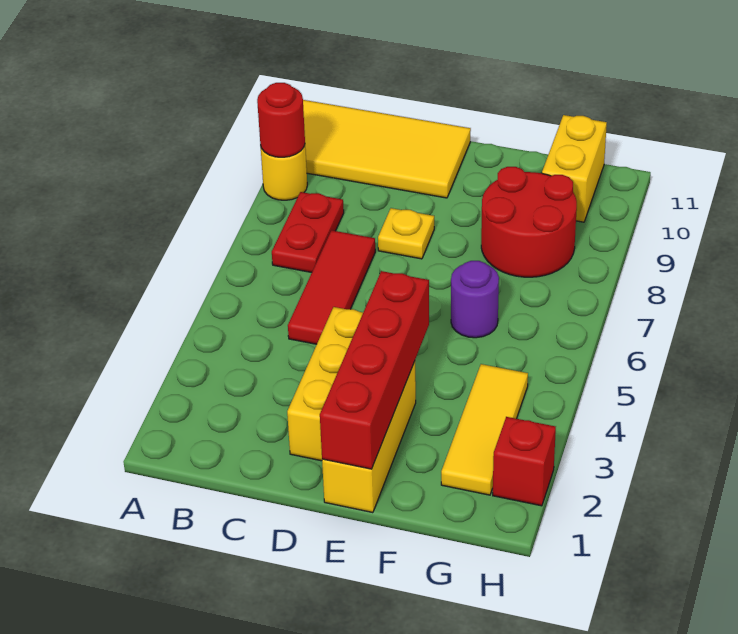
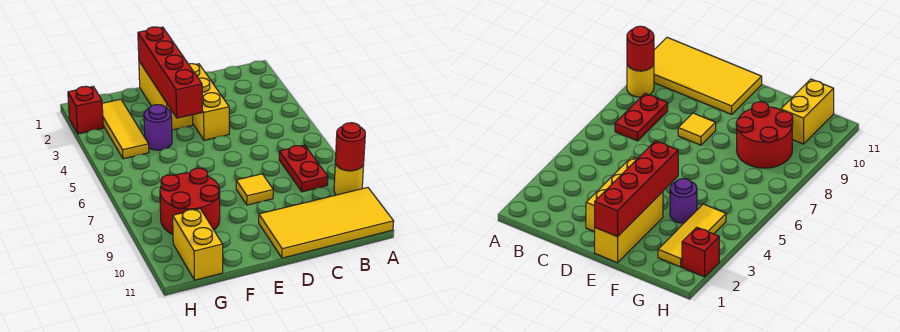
red tile C5:C7 level 1 -> none
yellow plate D8 level 1 -> yellow tile D8 level 1
purple round brick F6 level 1 -> purple round brick F4 level 1

